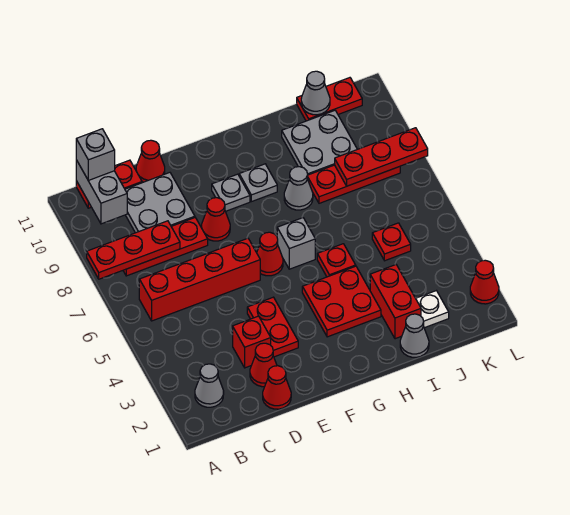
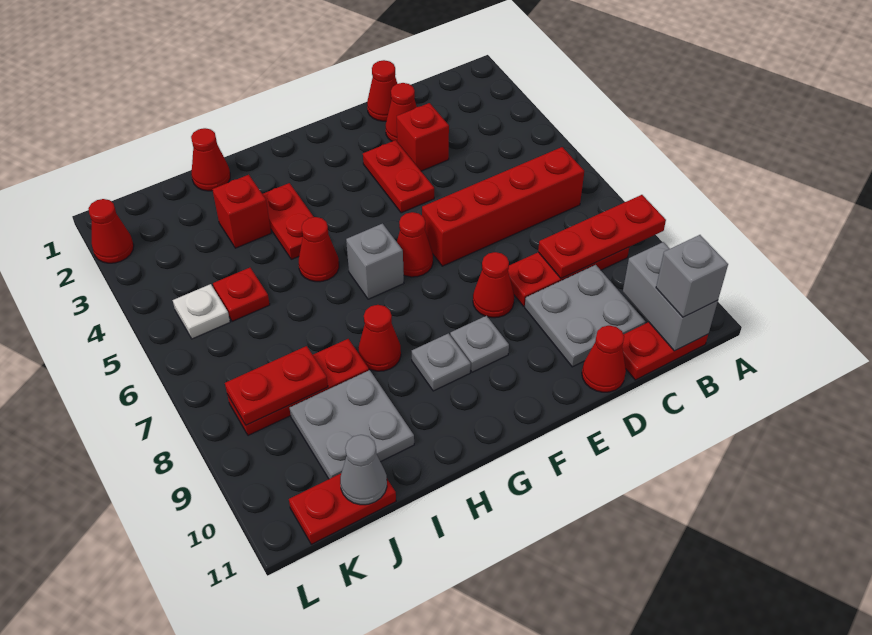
grey cone B2 level 1 -> none
red plate G3:H4 level 1 -> red plate H3:H4 level 1
red plate H5 level 1 -> red cone H5 level 1
grey cone H8 level 1 -> red cone H8 level 1
grey cone I1 level 1 -> red cone I1 level 1
red brick I2:I3 level 1 -> red brick I3 level 1
white plate J2 level 1 -> white plate K5 level 1
red plate J8:L8 level 2 -> red plate J8:K8 level 2

